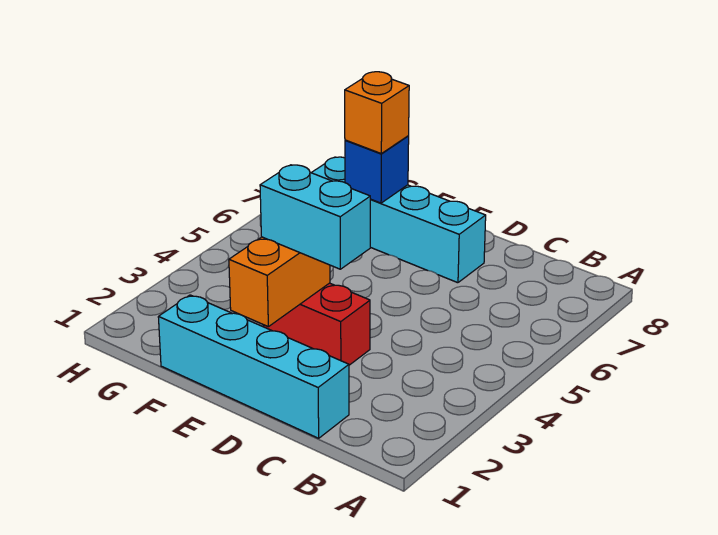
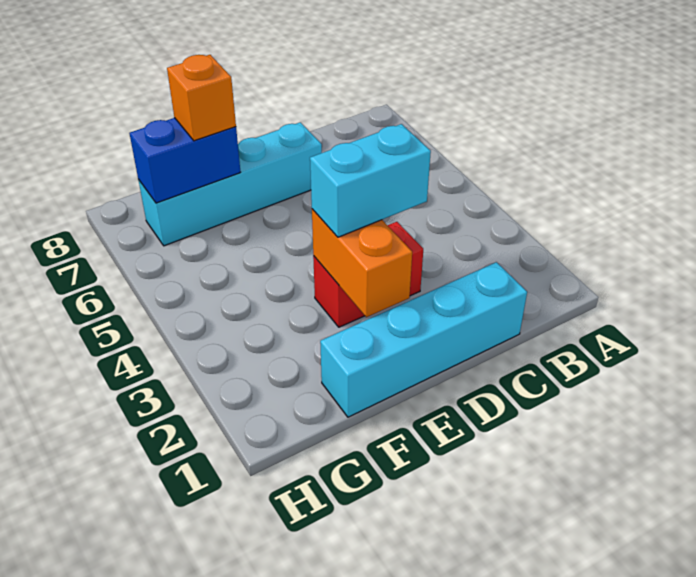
blue brick F7 level 2 -> blue brick F7:G7 level 2

